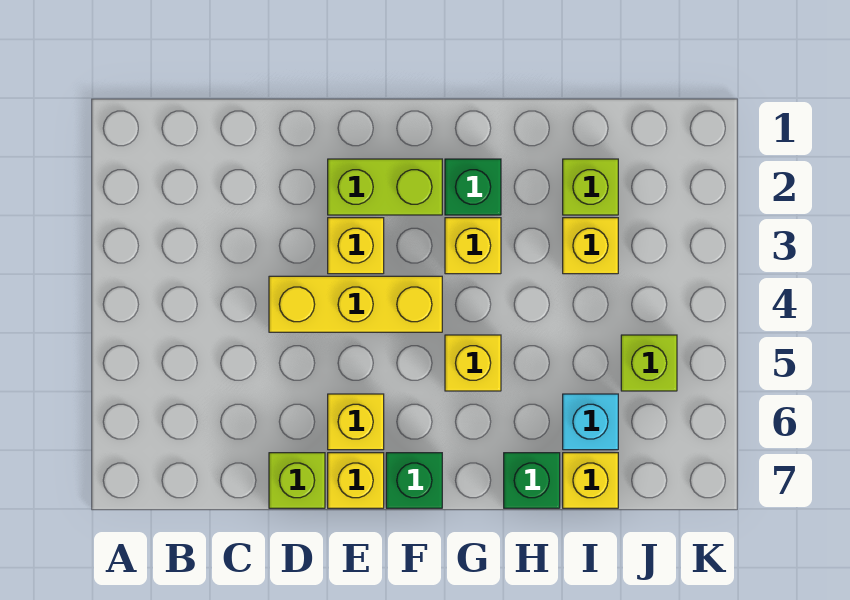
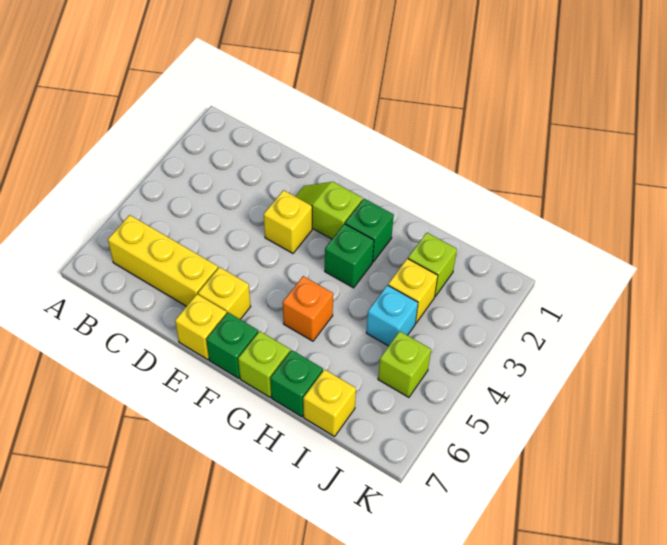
yellow brick D4:F4 level 1 -> yellow brick B6:D6 level 1
lime brick D7 level 1 -> lime brick G7 level 1
lime brick E2:F2 level 1 -> lime slope E2:F2 level 1 top F
yellow brick G3 level 1 -> green brick G3 level 1
yellow brick G5 level 1 -> orange brick G5 level 1
cyan brick I6 level 1 -> cyan brick I4 level 1

